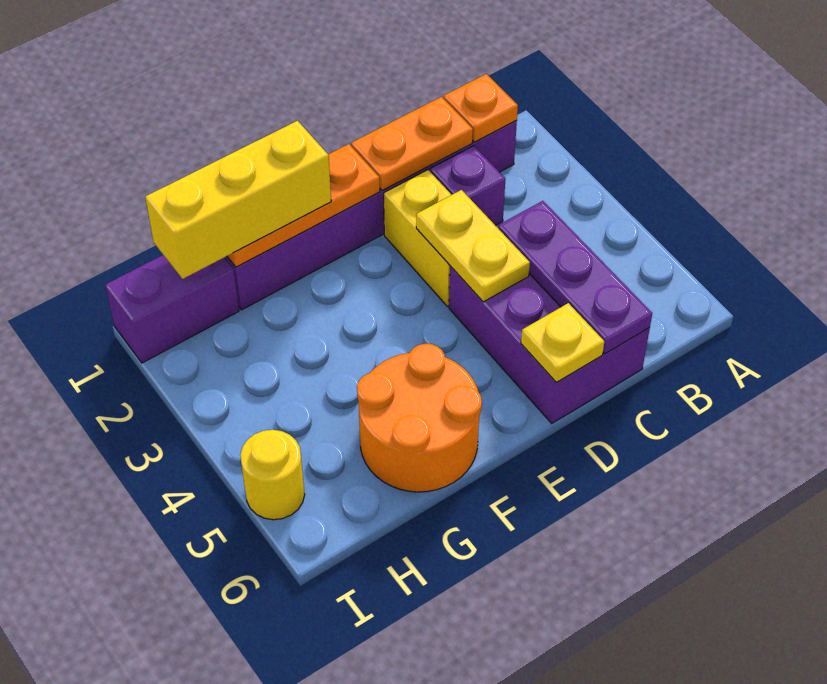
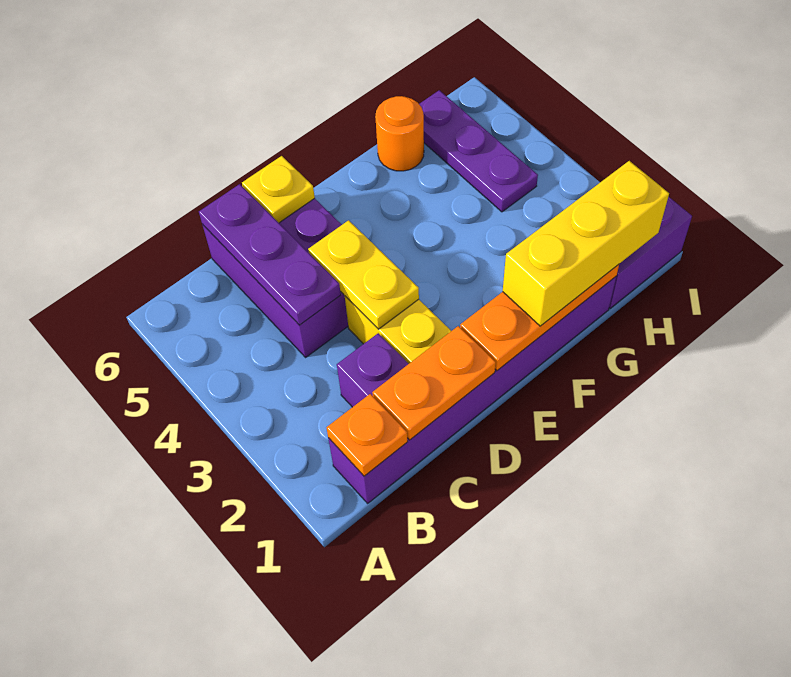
orange round brick F5:G6 level 1 -> orange round brick G6 level 1
none -> purple plate H4:H6 level 1
yellow round brick I5 level 1 -> none

